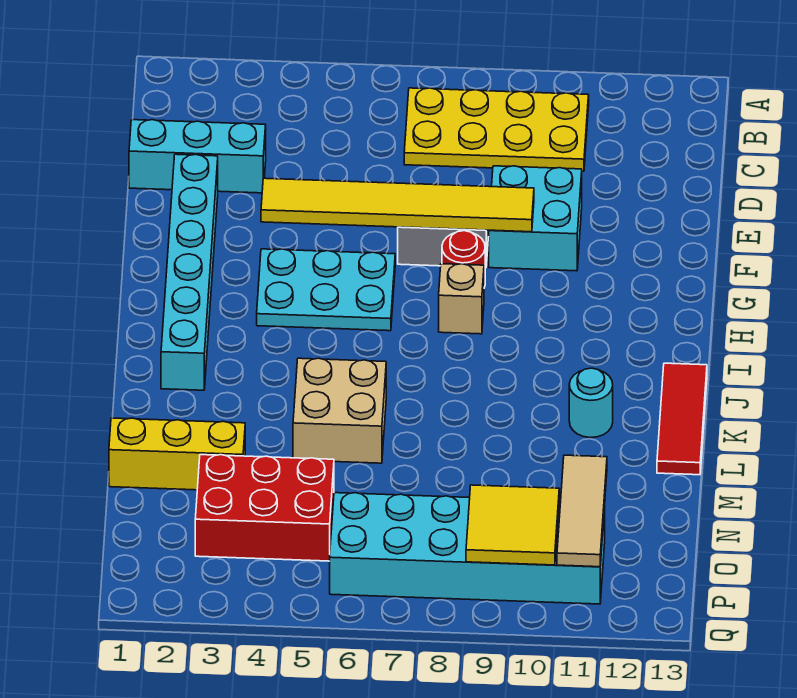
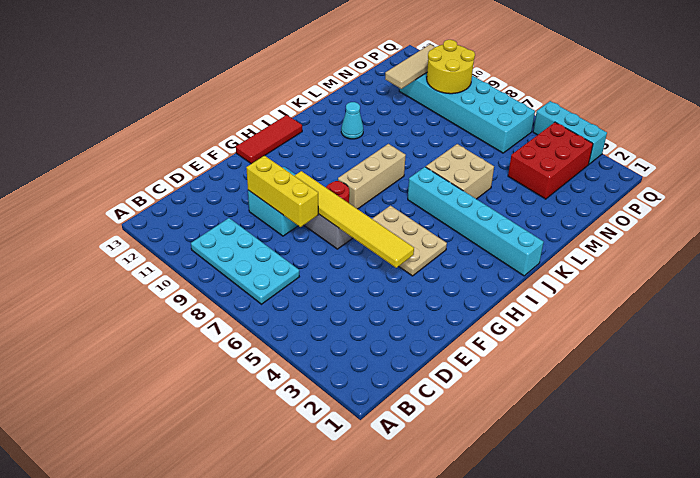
yellow plate B7:C10 level 1 -> cyan plate B7:C10 level 1
cyan brick D1:D3 level 1 -> cyan brick Q3:Q5 level 1
cyan brick E2:J2 level 1 -> cyan brick J1:J6 level 1
cyan plate G4:H6 level 1 -> tan plate G4:H6 level 1
tan brick H8 level 1 -> tan brick H8:J8 level 1
red tile J13:L13 level 1 -> red tile G13:I13 level 1
cyan round brick K11 level 1 -> cyan cone K11 level 1
yellow brick M1:M3 level 1 -> yellow brick E8:E10 level 2
red brick N3:O5 level 1 -> red brick N3:P4 level 1
yellow tile O9:P10 level 2 -> yellow round brick O9:P10 level 2

